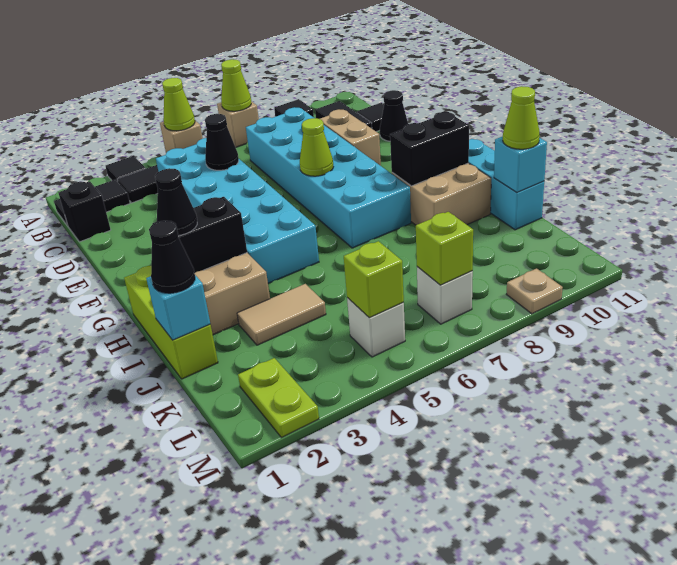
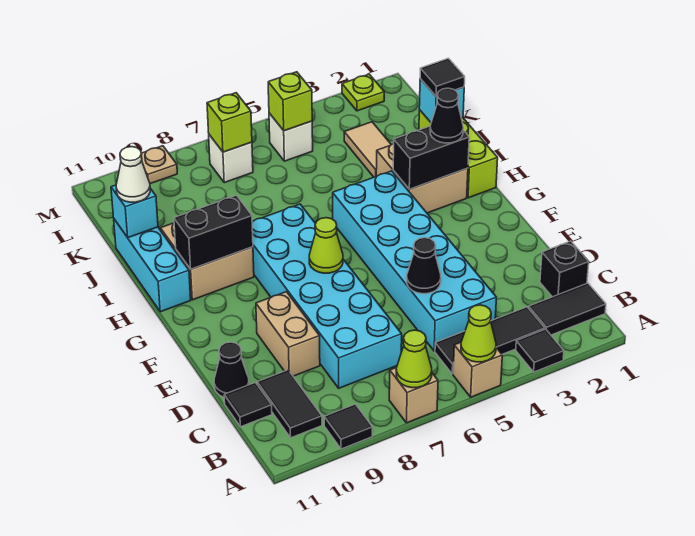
black cone J1 level 3 -> black tile J1 level 3
tan tile J3:J4 level 1 -> tan tile J3:K3 level 1
lime cone J11 level 3 -> white cone J11 level 3
lime plate L2:M2 level 1 -> lime plate M2 level 1

